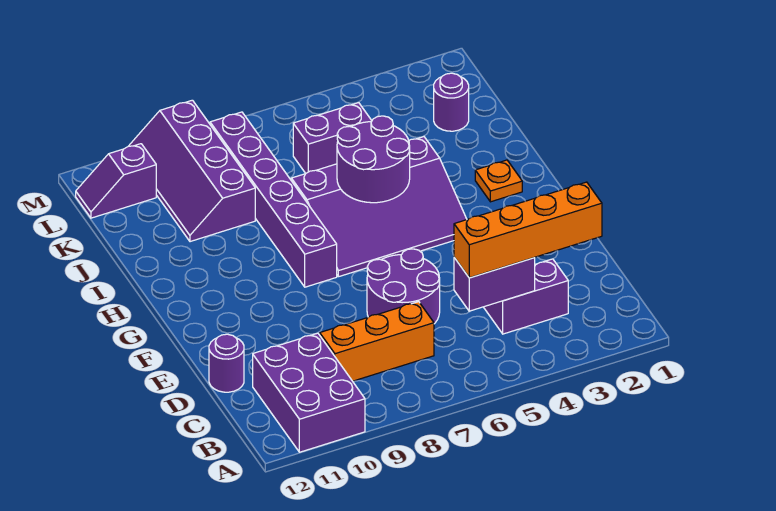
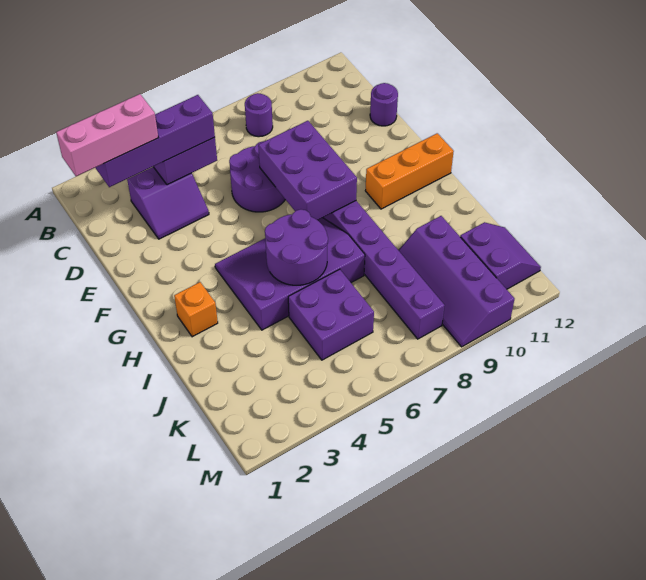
purple brick A10:C11 level 1 -> purple brick E7:G8 level 2
none -> pink brick C1:C3 level 4
orange brick C2:C5 level 3 -> purple brick C2:C5 level 3
orange brick C7:C9 level 1 -> orange brick G10:G12 level 1
orange plate H2 level 1 -> orange brick H2 level 1
purple slope J9:M10 level 1 top 9 -> purple slope J9:M10 level 1 top 10
purple round brick K2 level 1 -> purple round brick B8 level 1
purple brick K5:K6 level 1 -> purple brick J5:K6 level 1
purple slope L11:L12 level 1 top 11 -> purple slope K11:L12 level 1 top 11

